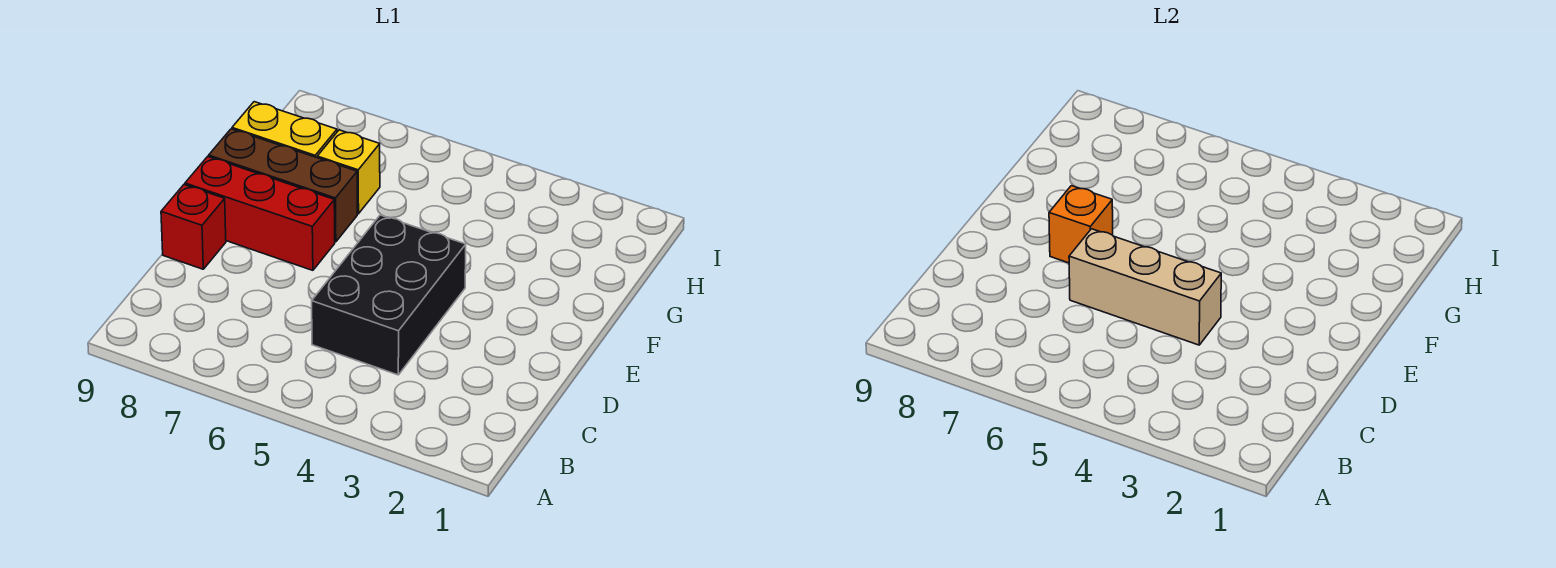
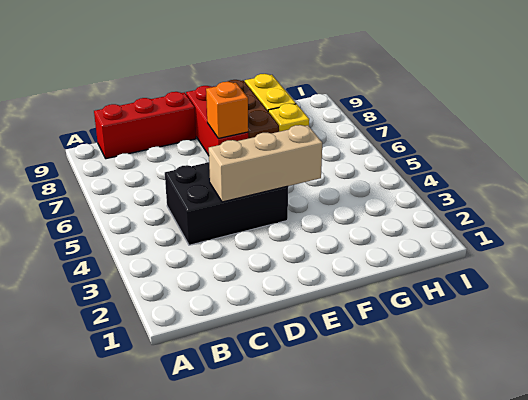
tan brick D4:D6 level 2 -> tan brick D4:F4 level 2
red brick D9 level 1 -> red brick B9:D9 level 1

